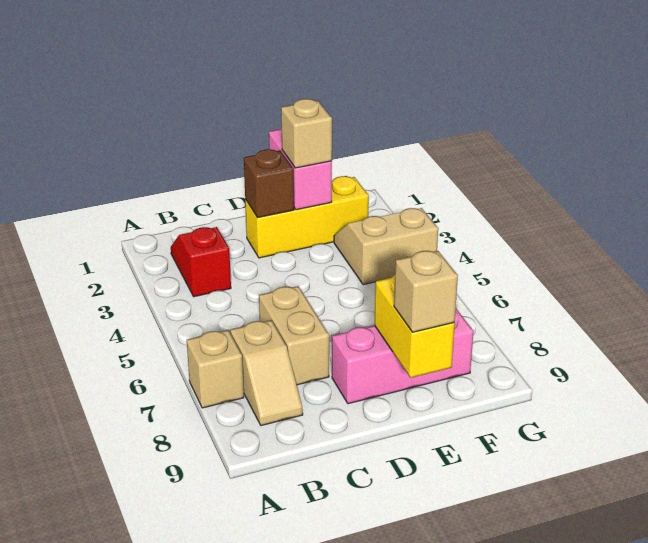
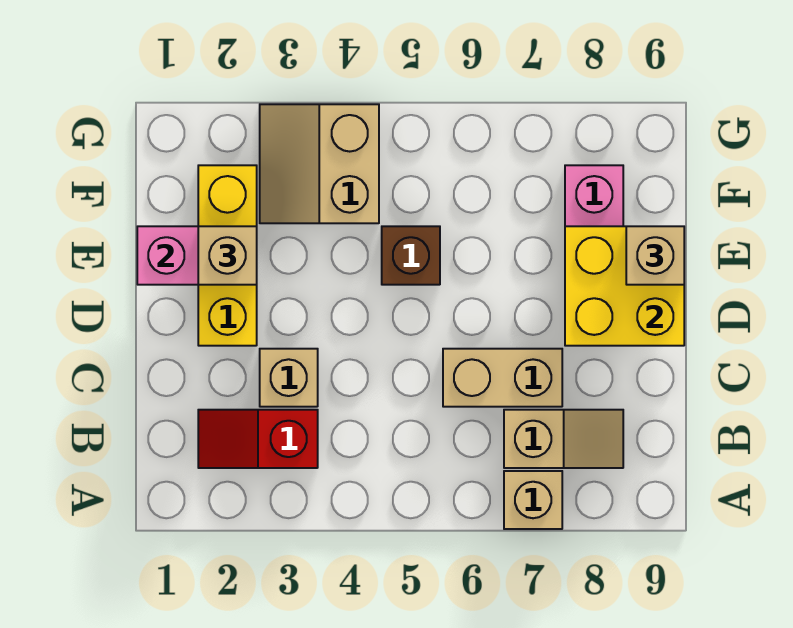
none -> tan brick C3 level 1
brown brick D2 level 2 -> brown brick E5 level 1
yellow brick E8:E9 level 2 -> yellow brick D8:E9 level 2

